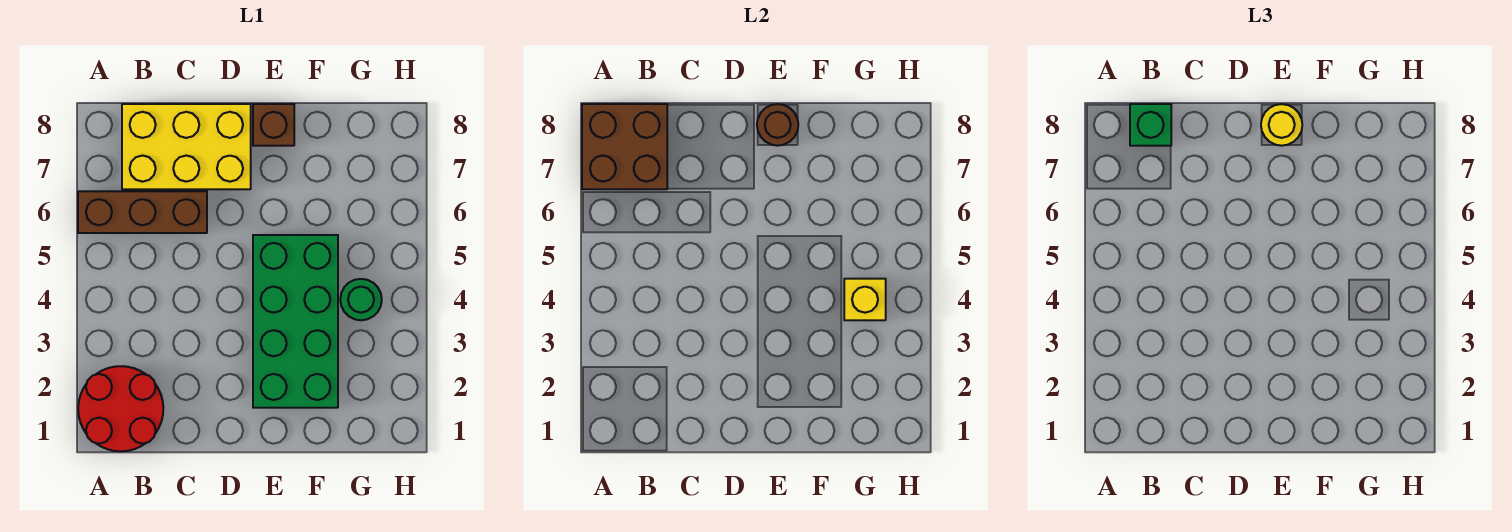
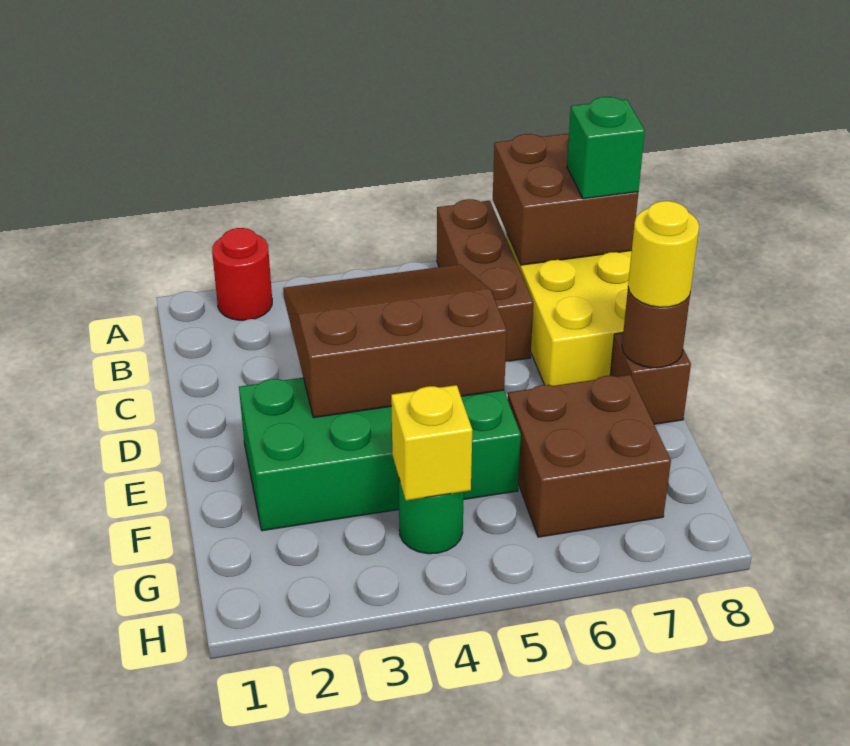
red round brick A1:B2 level 1 -> red round brick A2 level 1
none -> brown slope C3:E5 level 2 top E
none -> brown brick F6:G7 level 1

